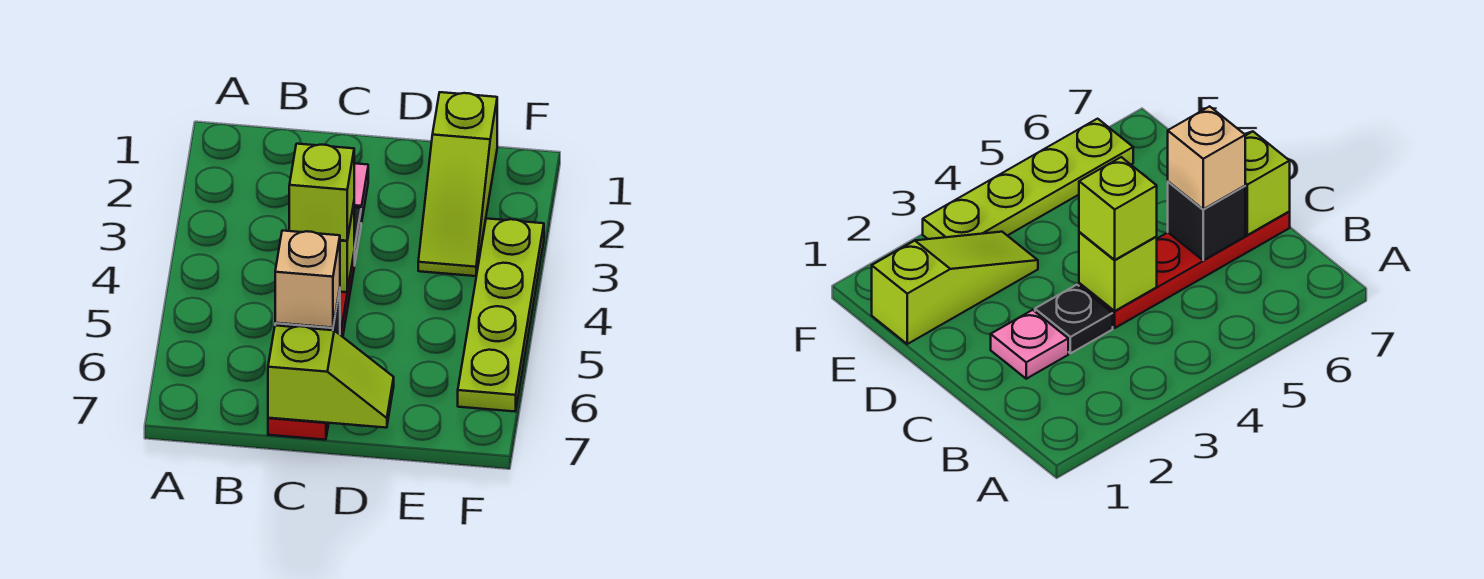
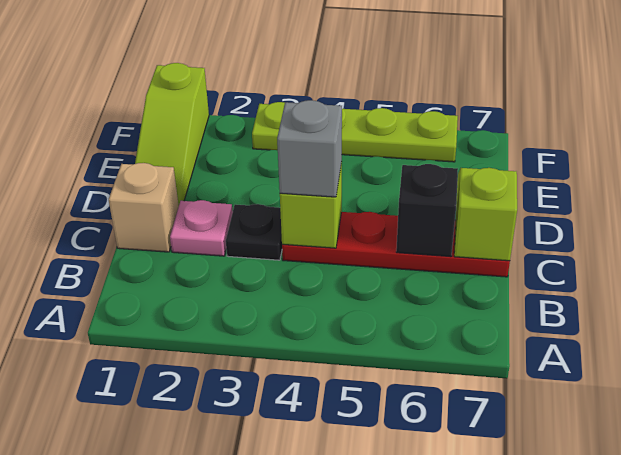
lime brick C4 level 3 -> grey brick C4 level 3
tan brick C6 level 3 -> tan brick C1 level 1
lime slope E1:E3 level 1 top 1 -> lime slope D1:F1 level 1 top F

